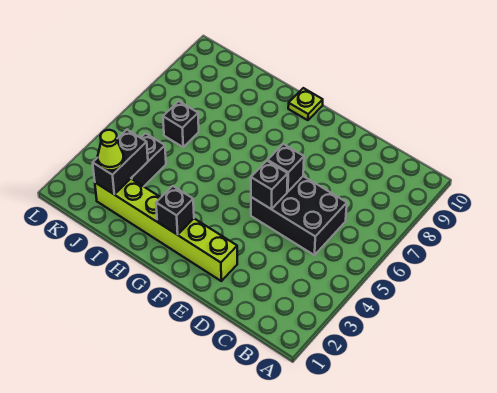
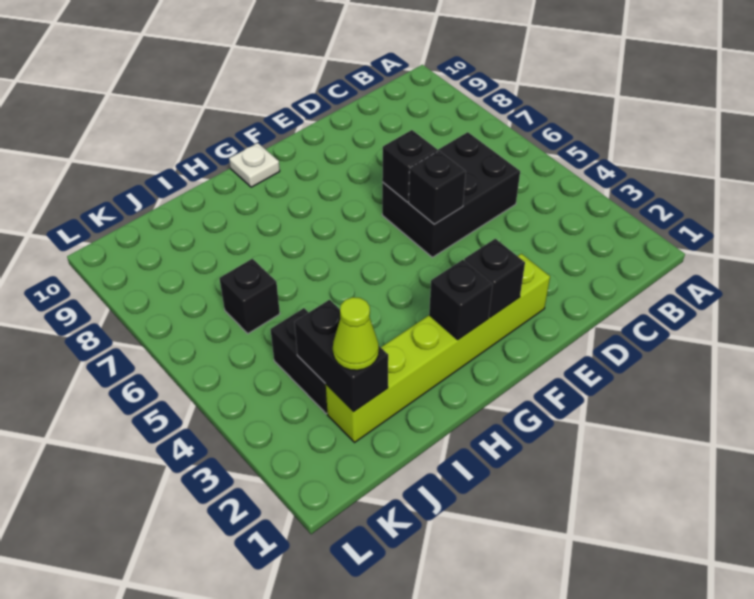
none -> black brick F2 level 2
lime plate G10 level 1 -> white plate G10 level 1

